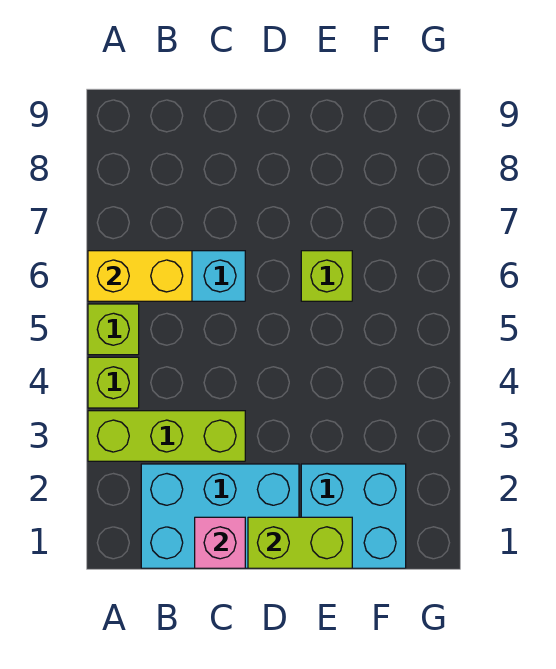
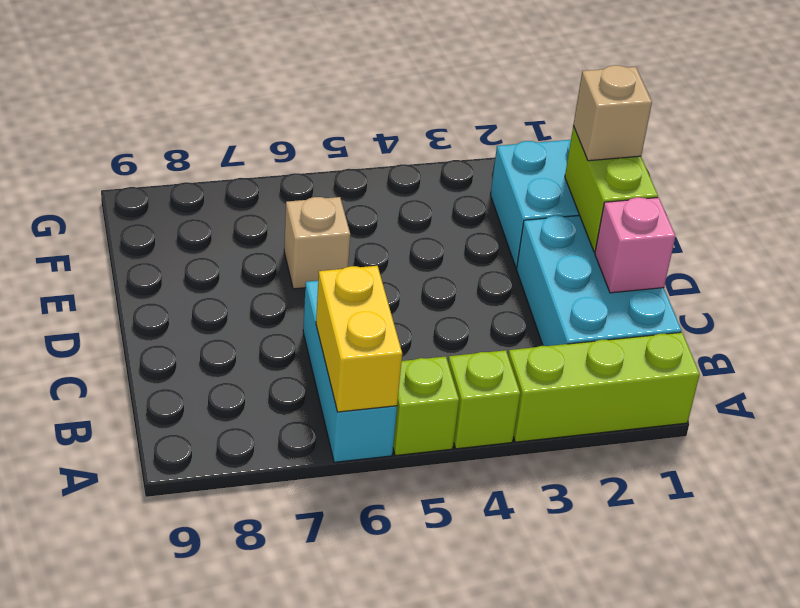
lime brick A3:C3 level 1 -> lime brick A1:A3 level 1
none -> tan brick E1 level 3
lime brick E6 level 1 -> tan brick E6 level 1

